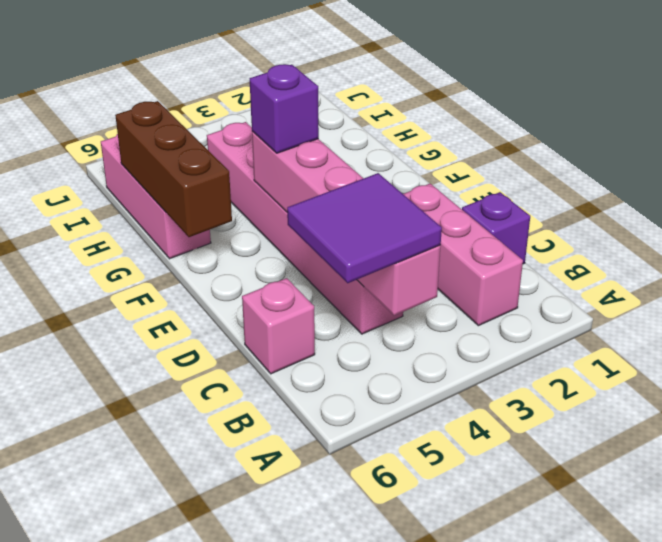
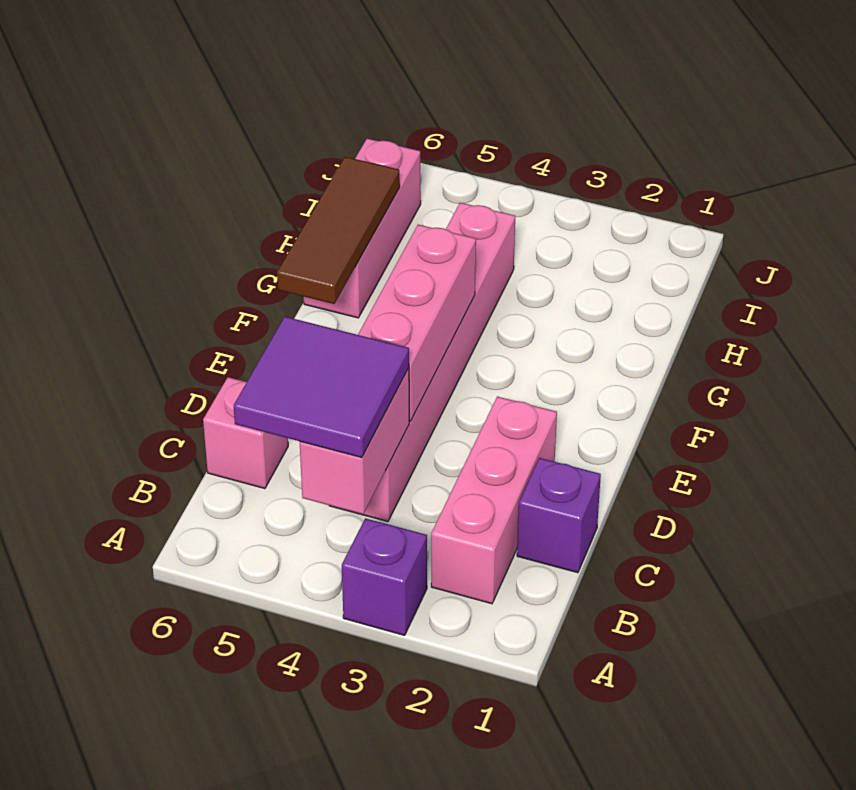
purple brick F4 level 3 -> purple brick A3 level 1
brown brick F6:H6 level 2 -> brown tile F6:H6 level 2

